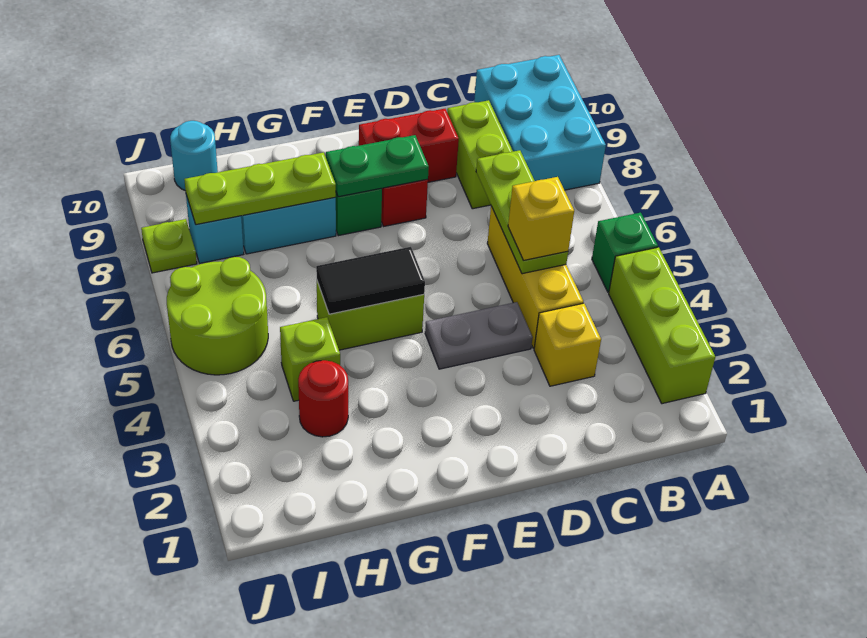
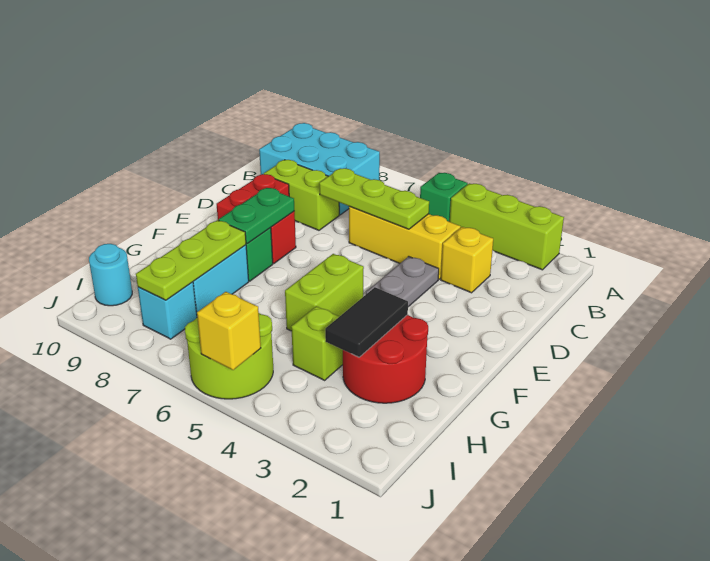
yellow brick C5 level 3 -> yellow brick J5 level 2
black tile F5:G5 level 2 -> black tile G3:H3 level 2
red round brick H3 level 1 -> red round brick G2:H3 level 1
lime plate J8 level 1 -> none

